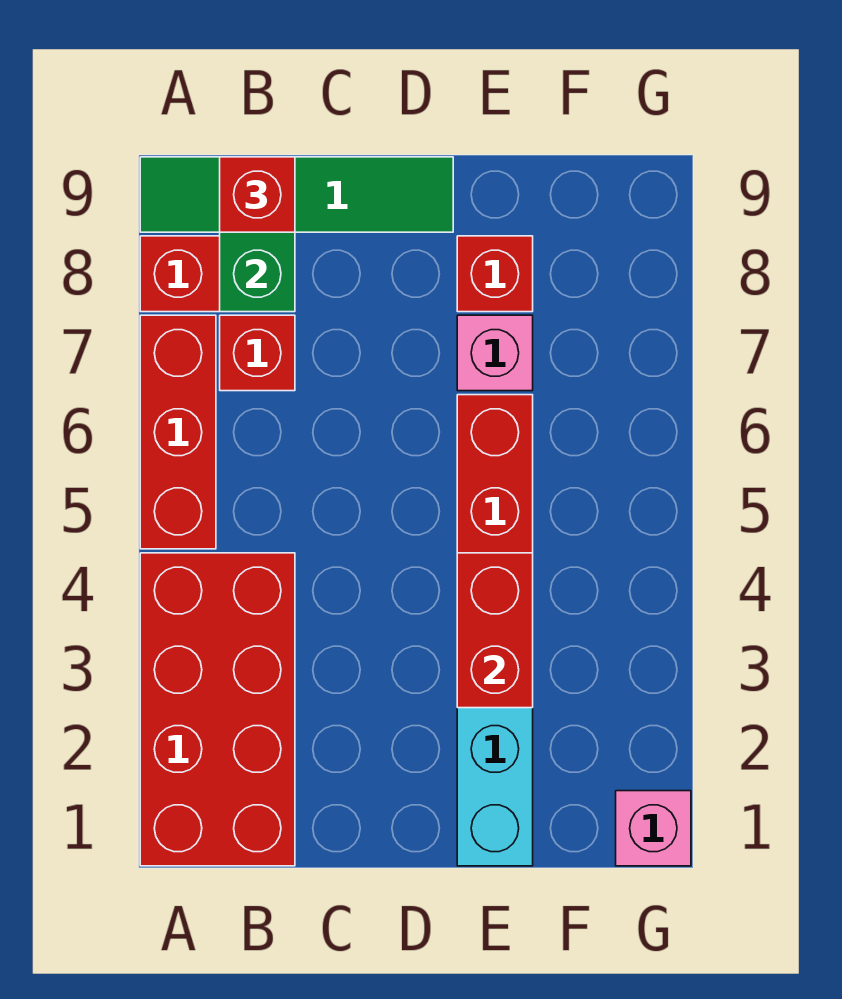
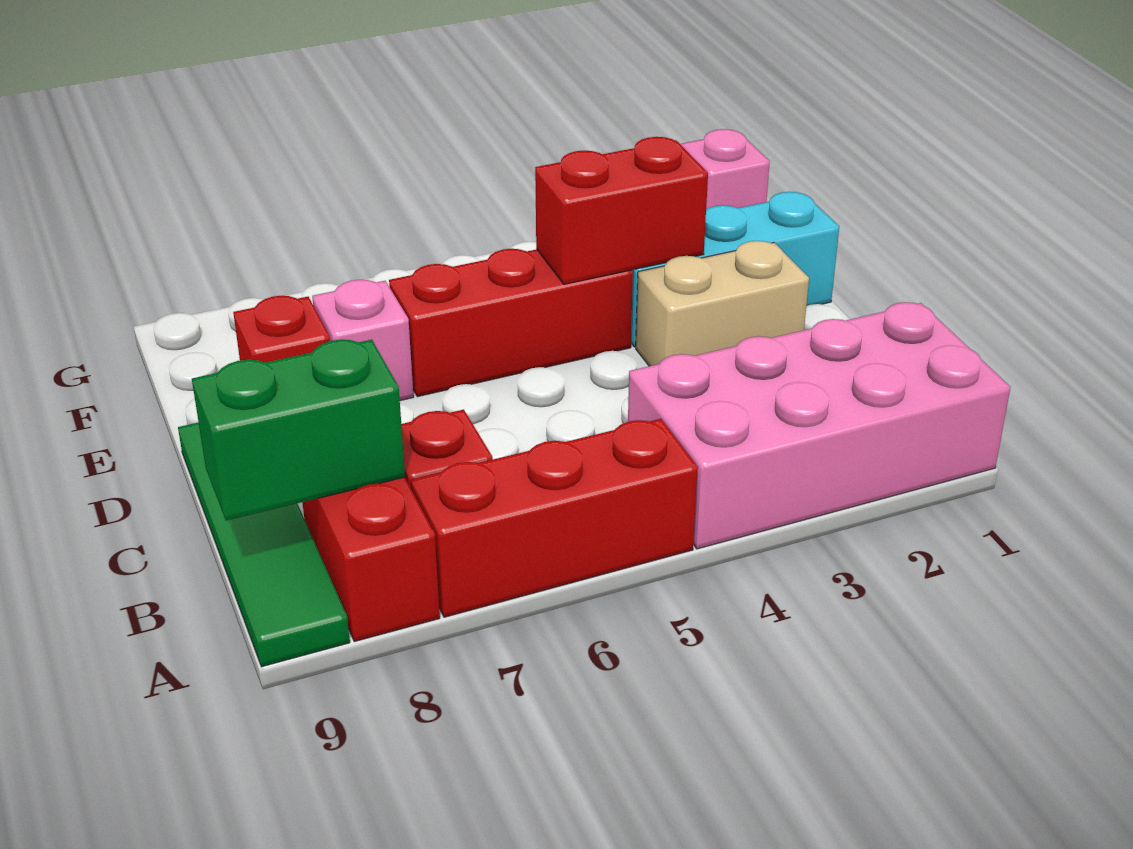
red brick A1:B4 level 1 -> pink brick A1:B4 level 1
red brick B9 level 3 -> none
none -> tan brick D2:D3 level 1

